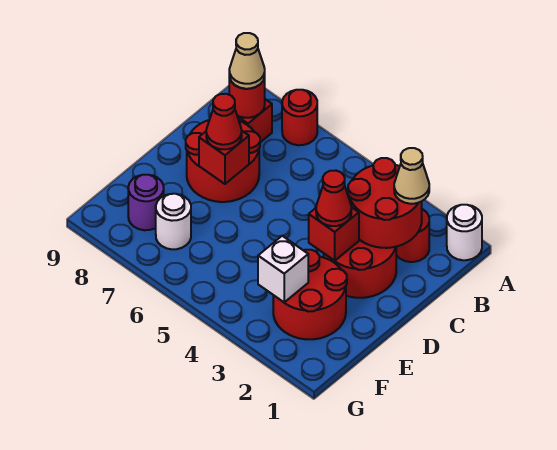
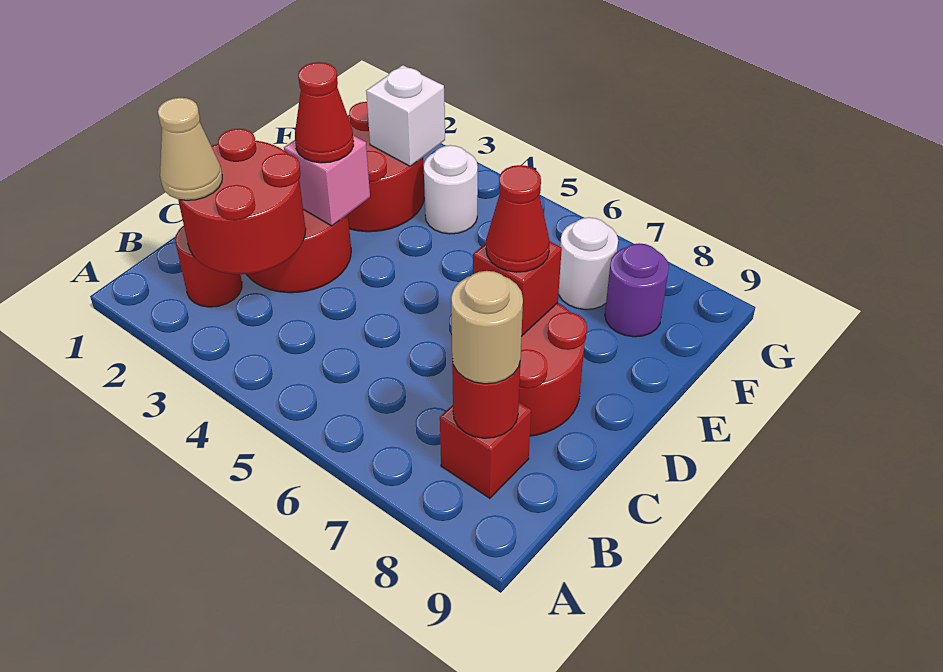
white round brick A1 level 1 -> white round brick F4 level 1
red round brick A7 level 1 -> none
tan cone B8 level 3 -> tan round brick B8 level 3
red brick D3 level 2 -> pink brick D3 level 2

